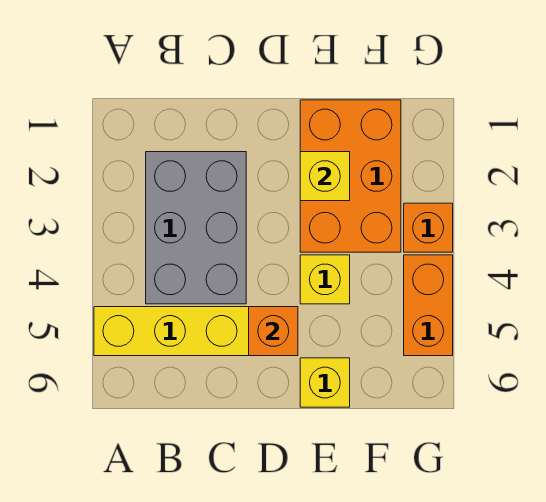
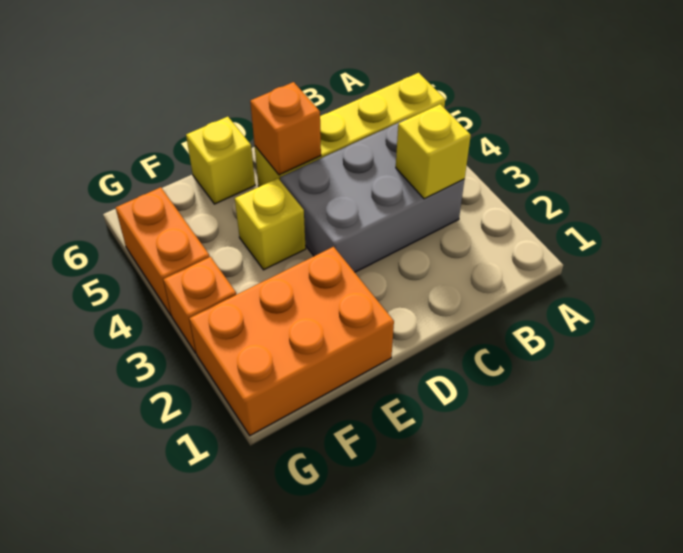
grey brick B2:C4 level 1 -> grey brick B3:D4 level 1
orange brick E1:F3 level 1 -> orange brick E1:G2 level 1
yellow brick E2 level 2 -> yellow brick B3 level 2

